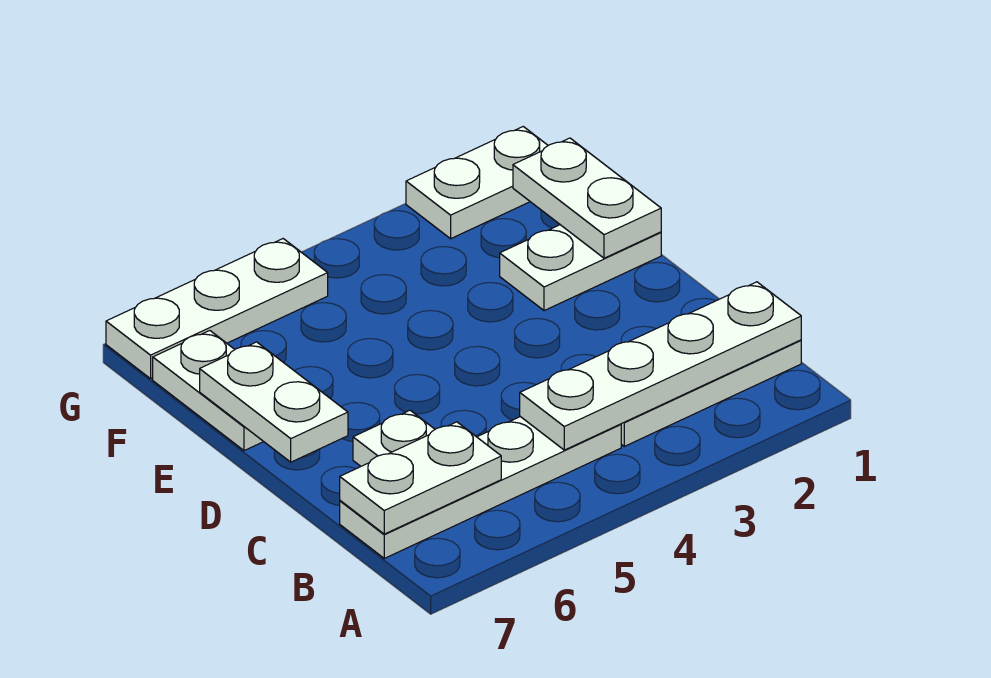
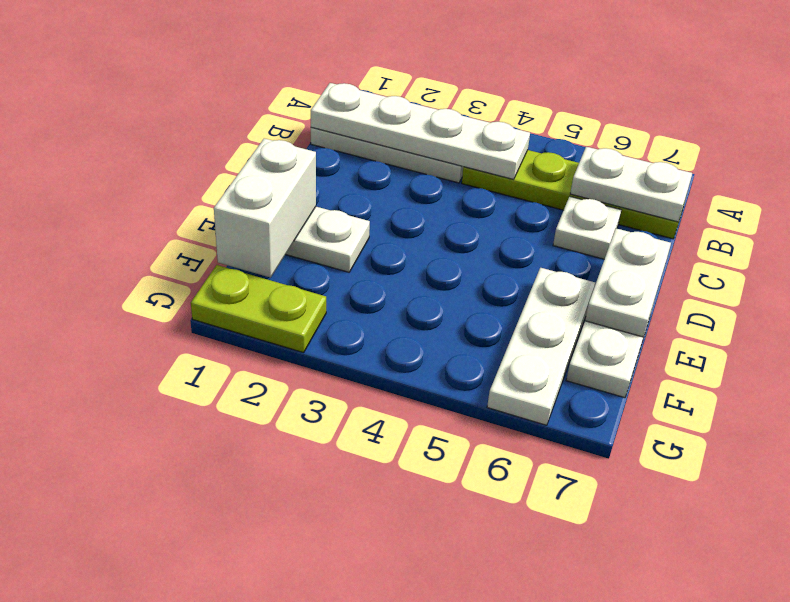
white plate B4:B7 level 1 -> lime plate B4:B7 level 1
white plate E1:F1 level 2 -> white brick E1:F1 level 2
white plate G1:G2 level 1 -> lime plate G1:G2 level 1
white plate G5:G7 level 1 -> white plate E6:G6 level 1

